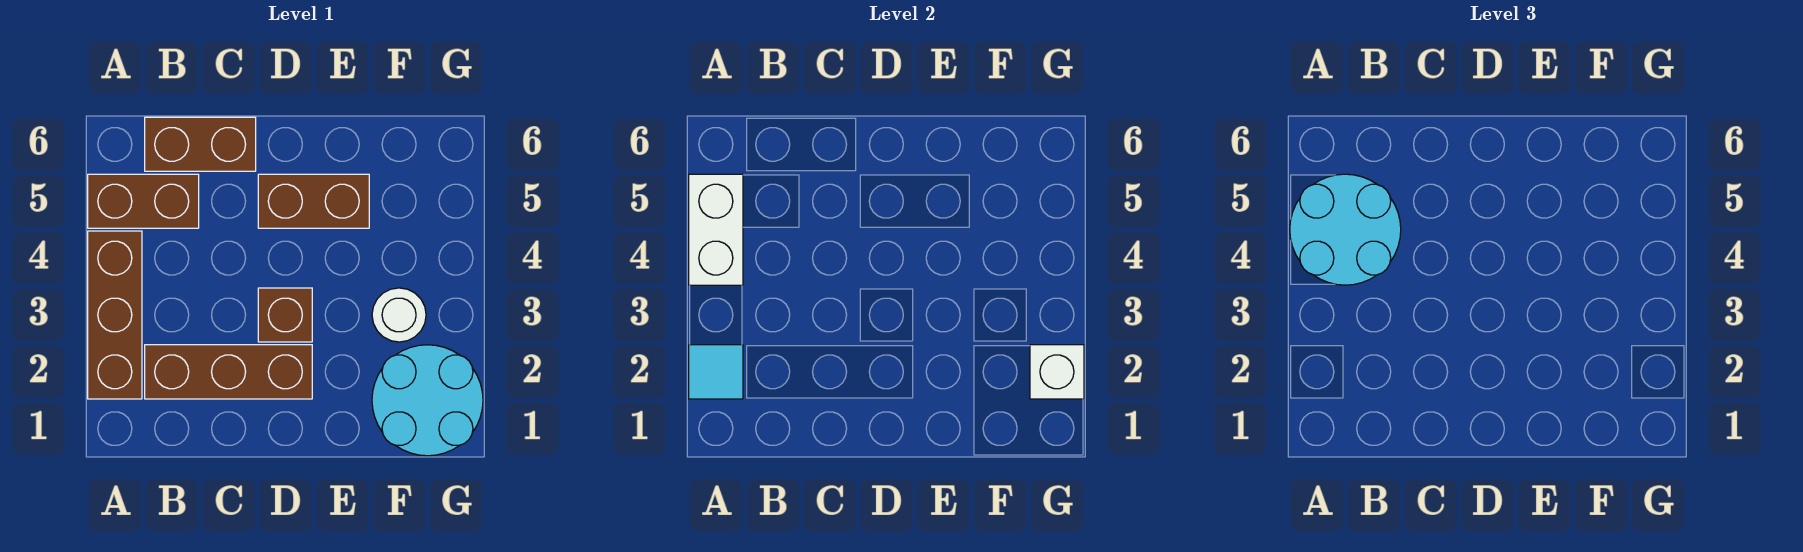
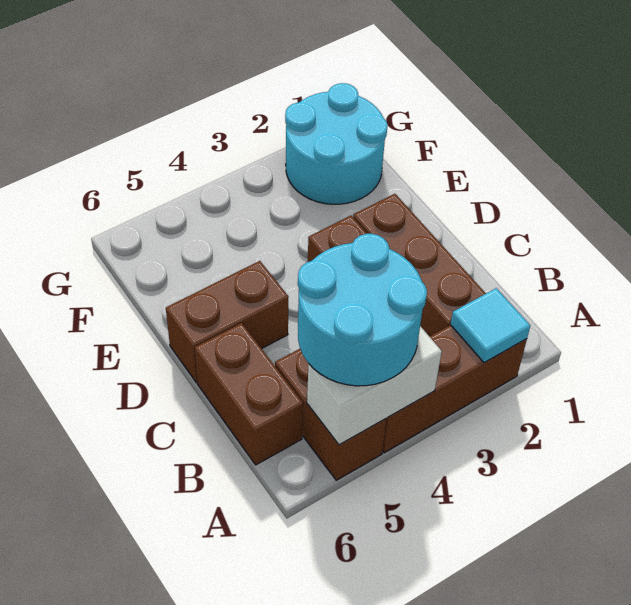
brown brick D5:E5 level 1 -> brown brick D5:D6 level 1
white round brick F3 level 1 -> none
white brick G2 level 2 -> none

